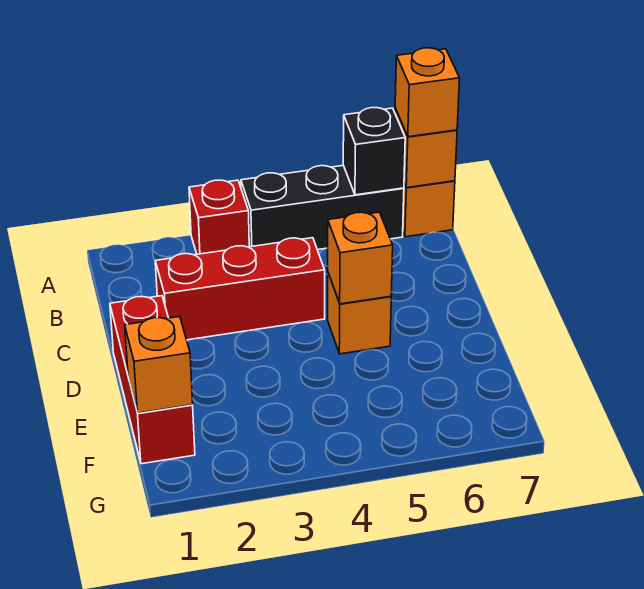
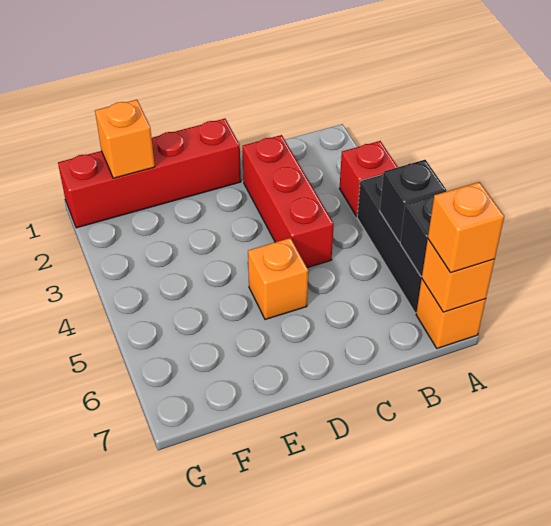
none -> black brick A5 level 2
red brick D1:F1 level 1 -> red brick D1:G1 level 1
orange brick D5 level 2 -> none

